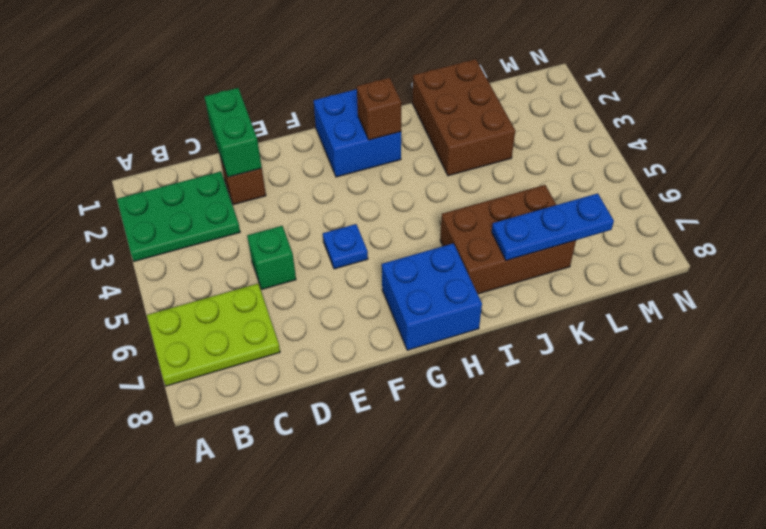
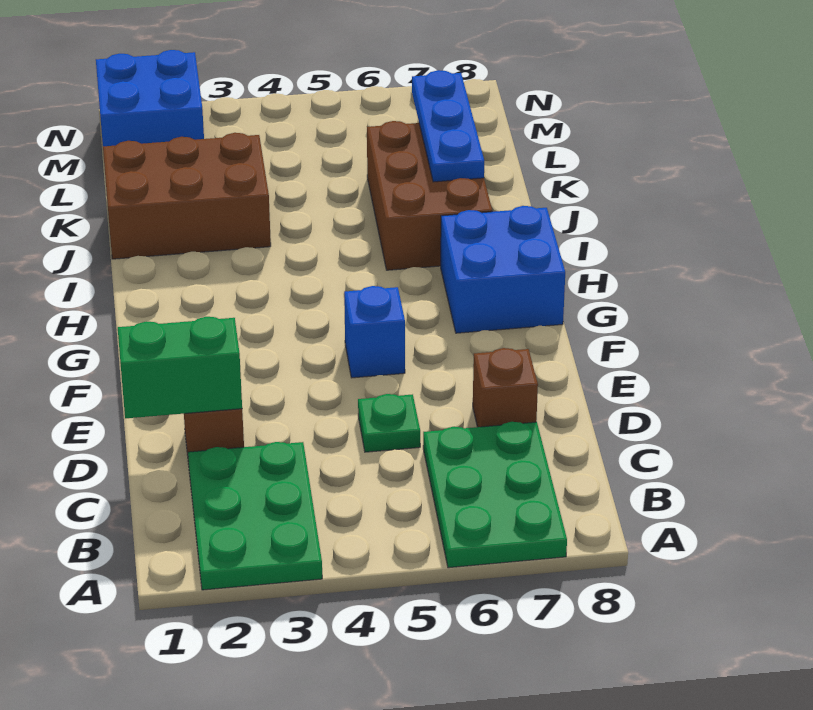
lime plate A6:C7 level 1 -> green plate A6:C7 level 1
green brick D5 level 1 -> green plate D5 level 1
blue plate F5 level 1 -> blue brick F5 level 1
blue brick G1:H2 level 1 -> blue brick M1:N2 level 1
brown brick H2 level 2 -> brown brick D7 level 1

